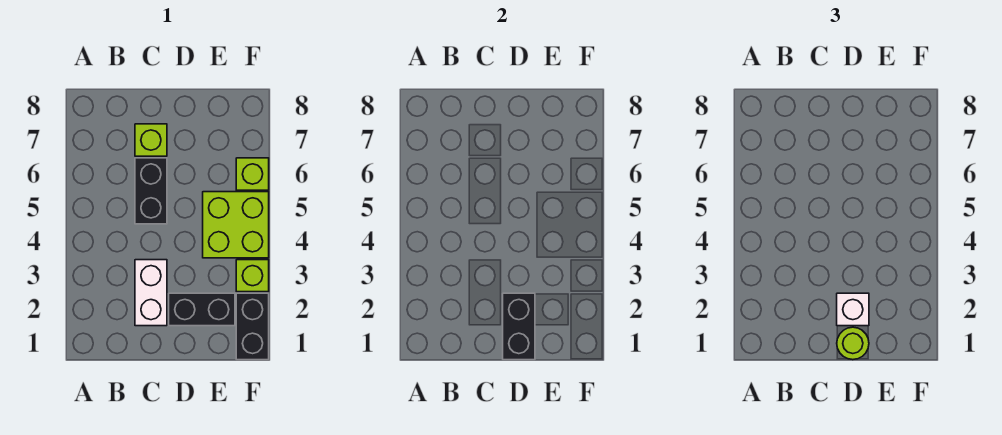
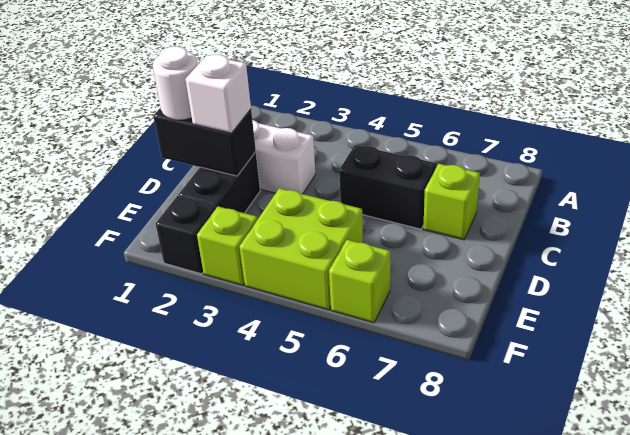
lime round brick D1 level 3 -> white round brick D1 level 3
black brick F1:F2 level 1 -> black brick F2 level 1

